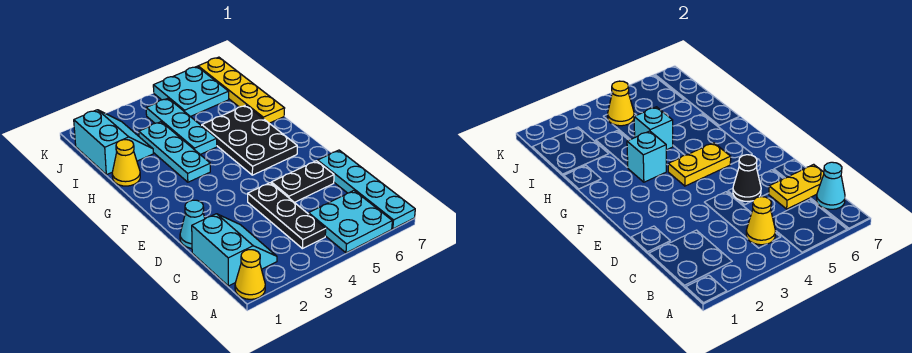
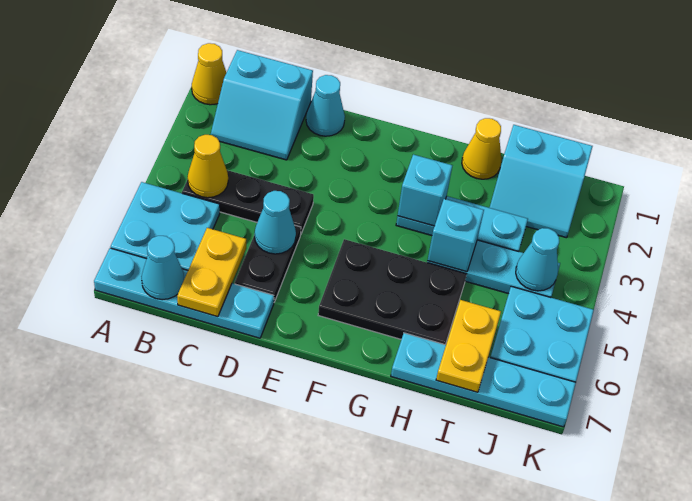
black cone D5 level 2 -> cyan cone D5 level 2
yellow plate F4:F5 level 2 -> yellow plate I6:I7 level 2
yellow plate H7:K7 level 1 -> cyan plate H7:K7 level 1
yellow cone J4 level 2 -> cyan cone J4 level 2

